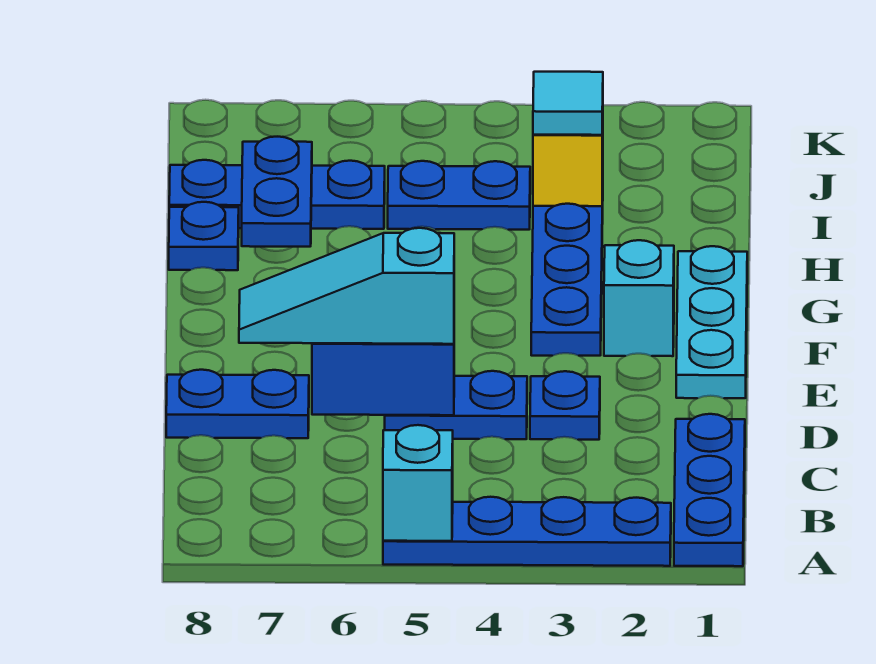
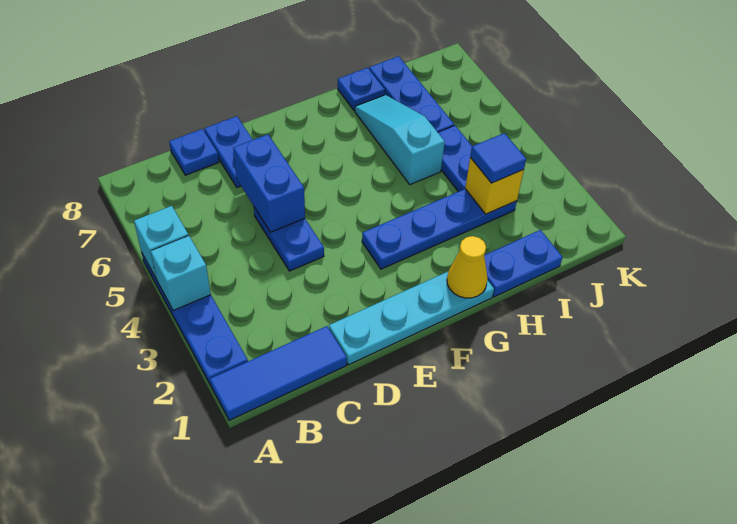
blue plate A1:C1 level 1 -> blue tile A1:C1 level 1
blue plate D3 level 1 -> blue plate C8 level 1
cyan slope D5:D7 level 3 top 5 -> cyan slope H5:H7 level 1 top 5
cyan plate E1:G1 level 1 -> cyan plate D1:G1 level 1
cyan brick F2 level 1 -> cyan brick A4 level 2
none -> yellow cone G1 level 2
blue plate H7:I7 level 2 -> blue plate H1:I1 level 1
cyan tile I3 level 3 -> blue tile I3 level 3

